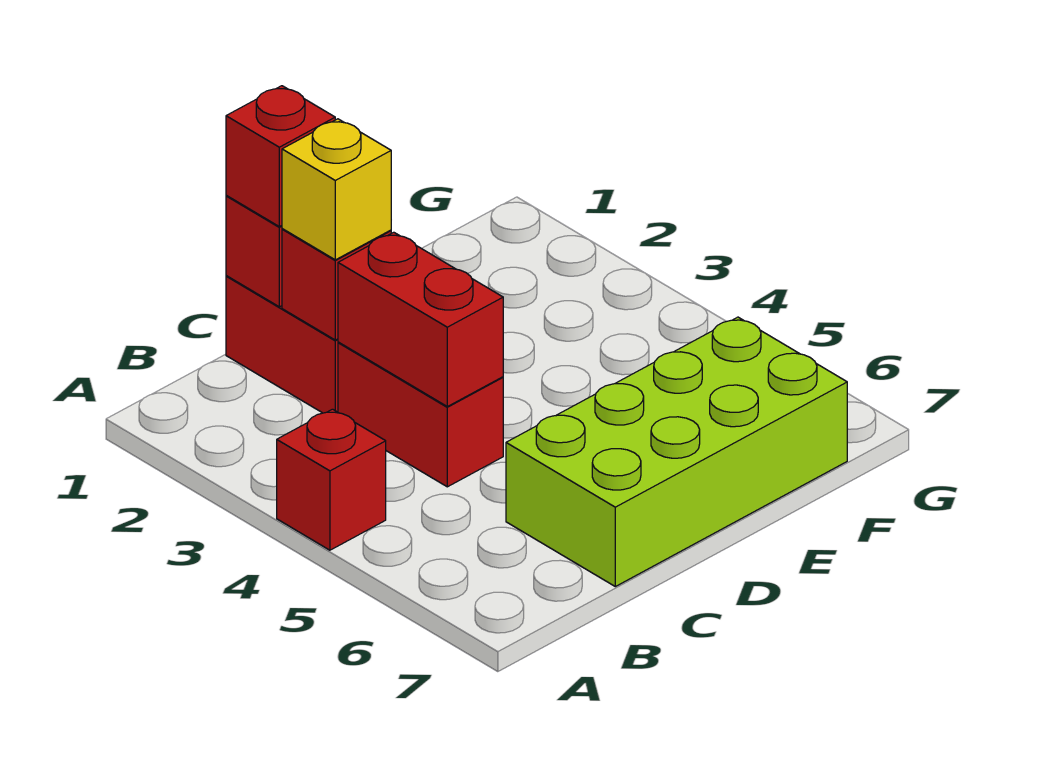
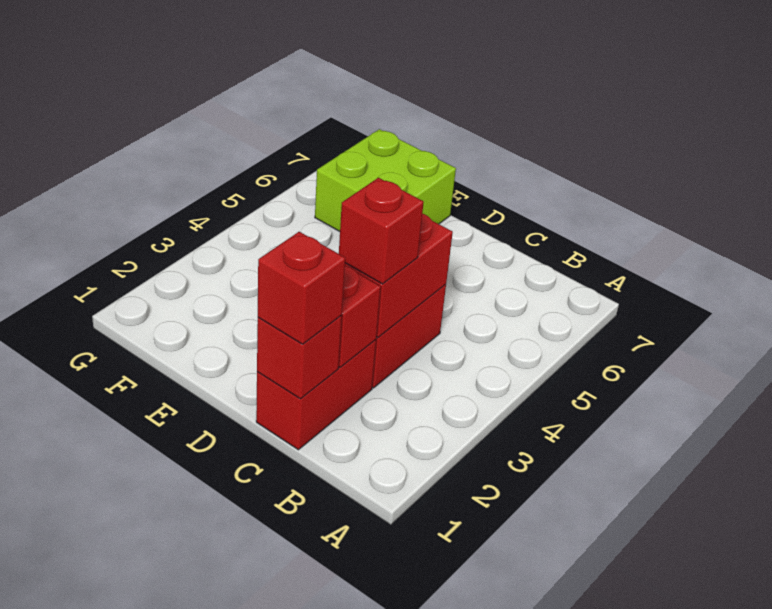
red brick A4 level 1 -> red brick C3 level 3
yellow brick C2 level 3 -> none
lime brick C6:F7 level 1 -> lime brick E6:F7 level 1

